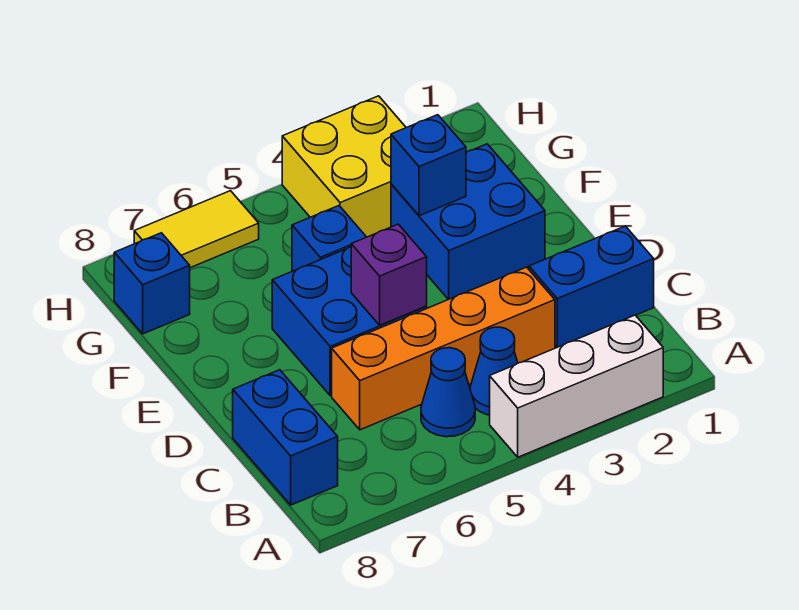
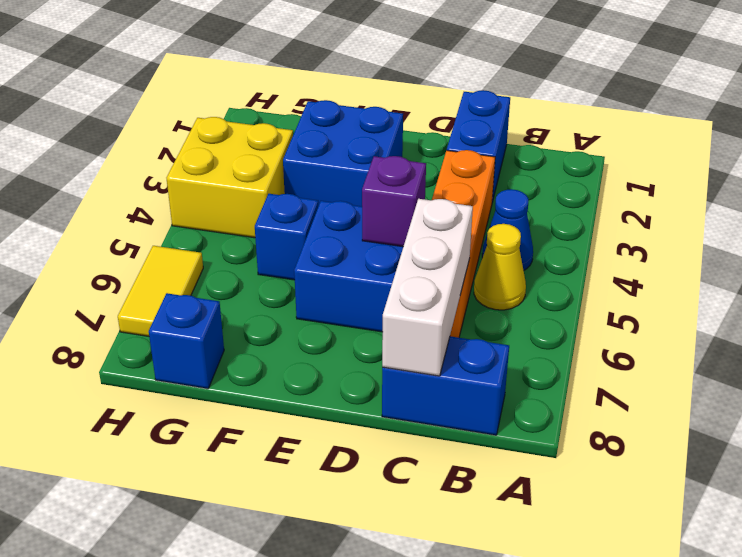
white brick A2:A4 level 1 -> white brick C6:C8 level 2
blue cone B5 level 1 -> yellow cone B5 level 1
blue brick F3 level 2 -> none

